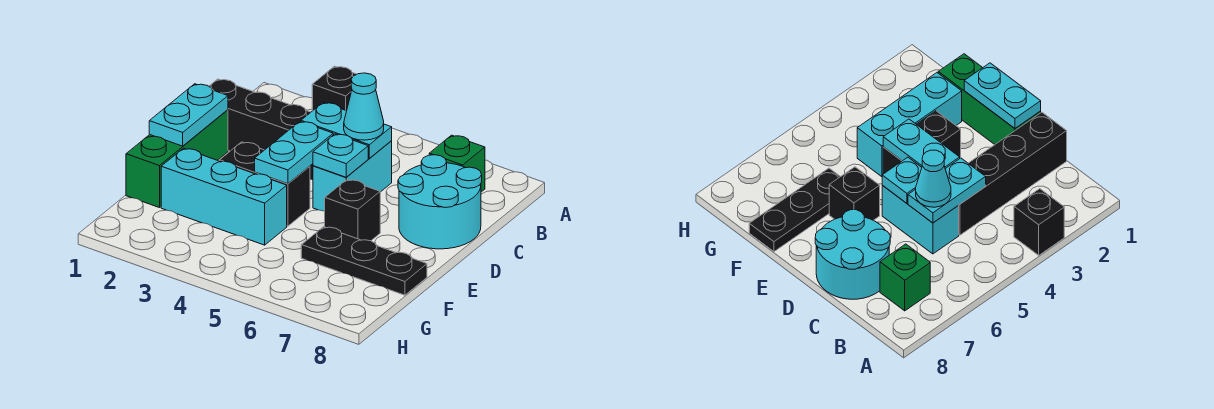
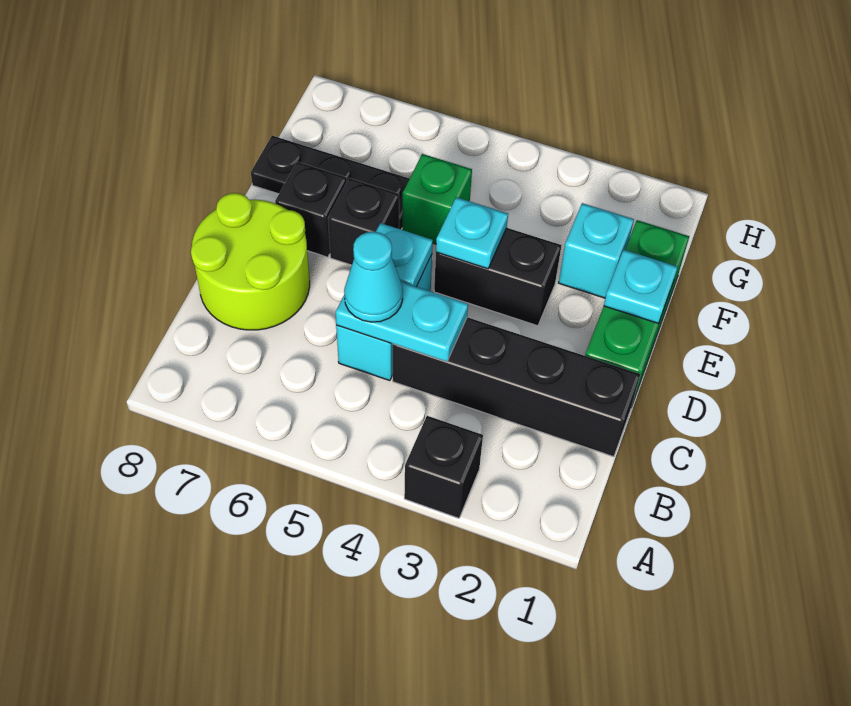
green brick B7 level 1 -> green brick F5 level 1
cyan round brick C7:D8 level 1 -> lime round brick C7:D8 level 1
cyan plate D1:E1 level 2 -> cyan plate E1 level 2
cyan plate D4:E4 level 2 -> cyan plate E4 level 2
none -> black brick E7 level 1
cyan brick F2:F4 level 1 -> cyan brick F2 level 1

